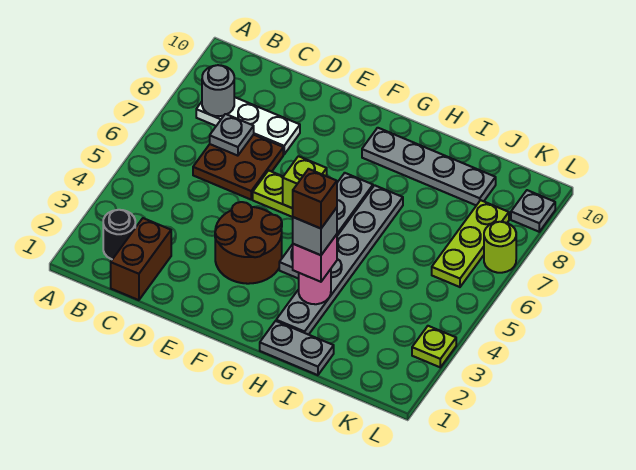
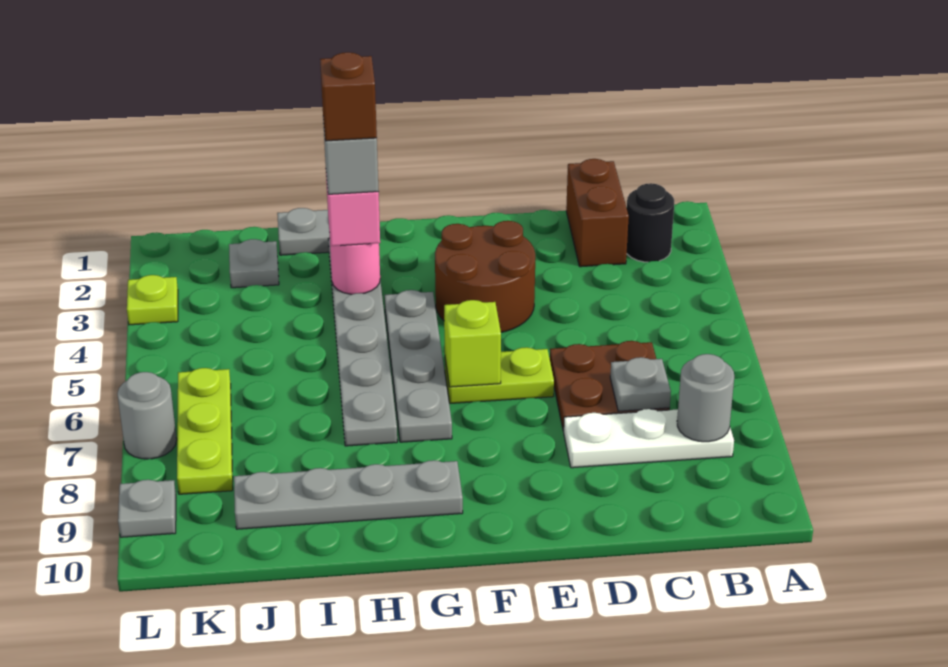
none -> grey plate J2 level 1
lime round brick L7 level 1 -> grey round brick L7 level 1

